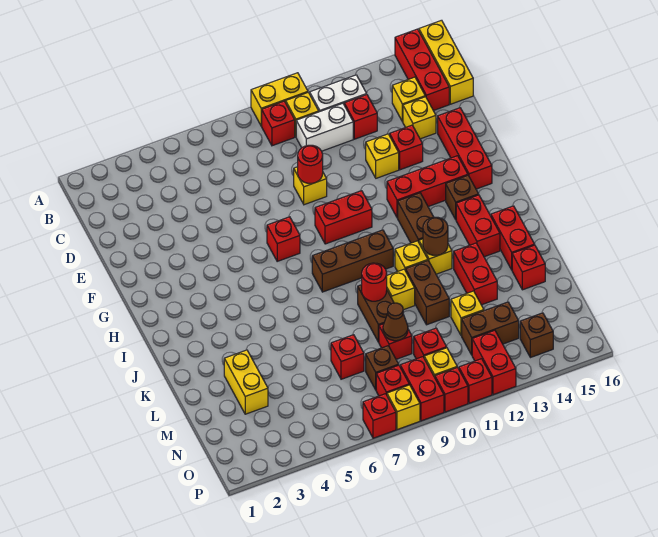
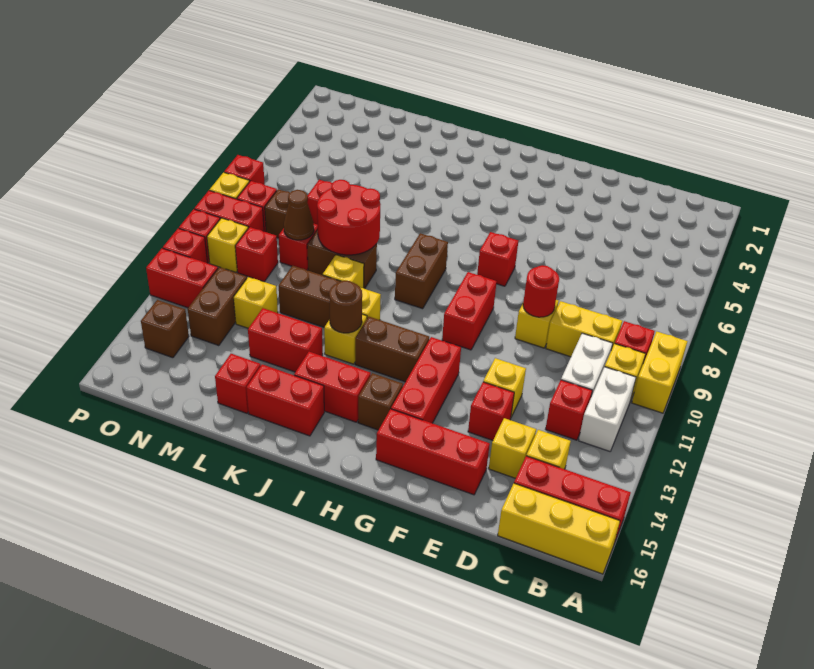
brown brick I8:I10 level 1 -> brown brick I8:I9 level 1
red round brick K9 level 2 -> red round brick K8:L9 level 2
yellow brick L3:M3 level 1 -> yellow brick C9:D9 level 1

